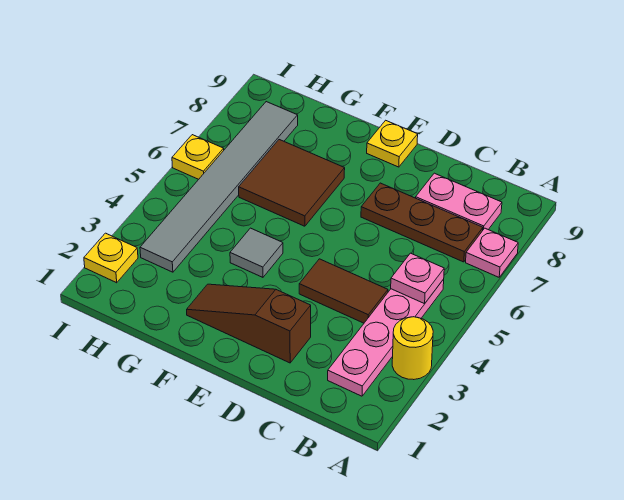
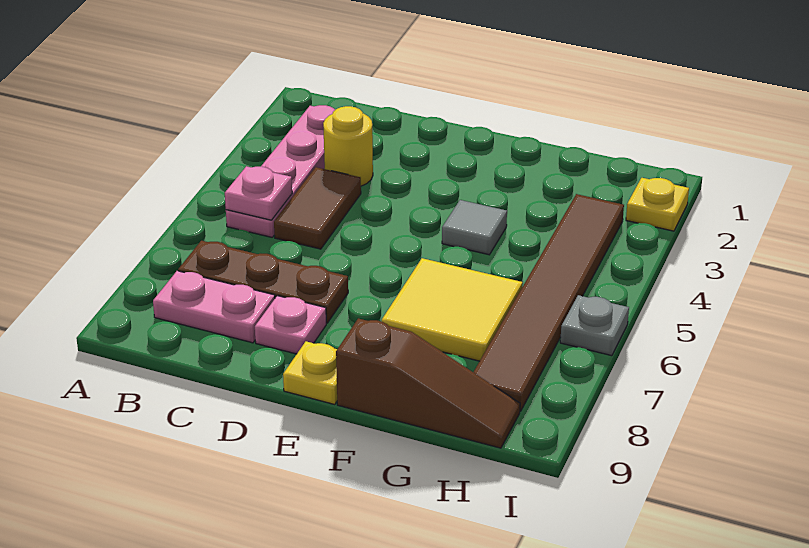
yellow round brick A3 level 1 -> yellow round brick C3 level 1
pink plate A7 level 1 -> pink plate D8 level 1
brown tile C4:D4 level 1 -> brown tile C4:C5 level 1
brown slope D2:F2 level 1 top D -> brown slope F9:H9 level 1 top F
brown tile F6:G7 level 1 -> yellow tile F6:G7 level 1
grey tile H3:H8 level 1 -> brown tile H3:H8 level 1
yellow plate I6 level 1 -> grey plate I6 level 1

